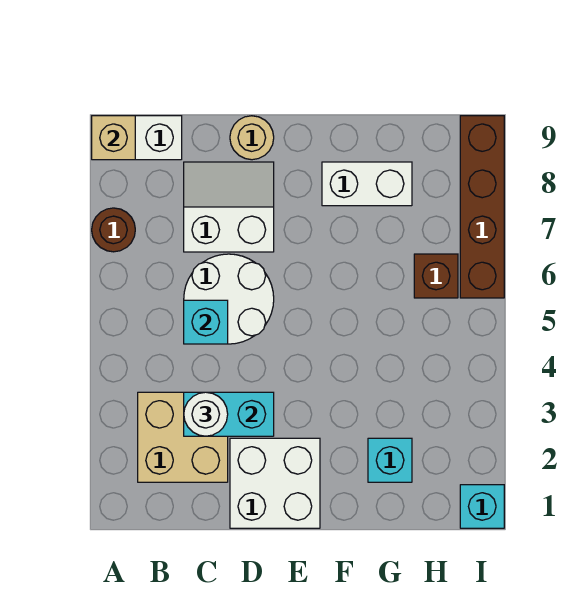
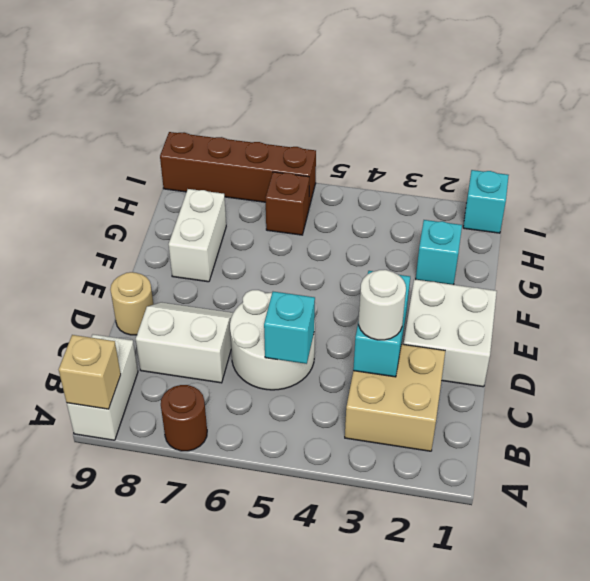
white slope C7:D8 level 1 top 7 -> white slope C7:D8 level 1 top C

